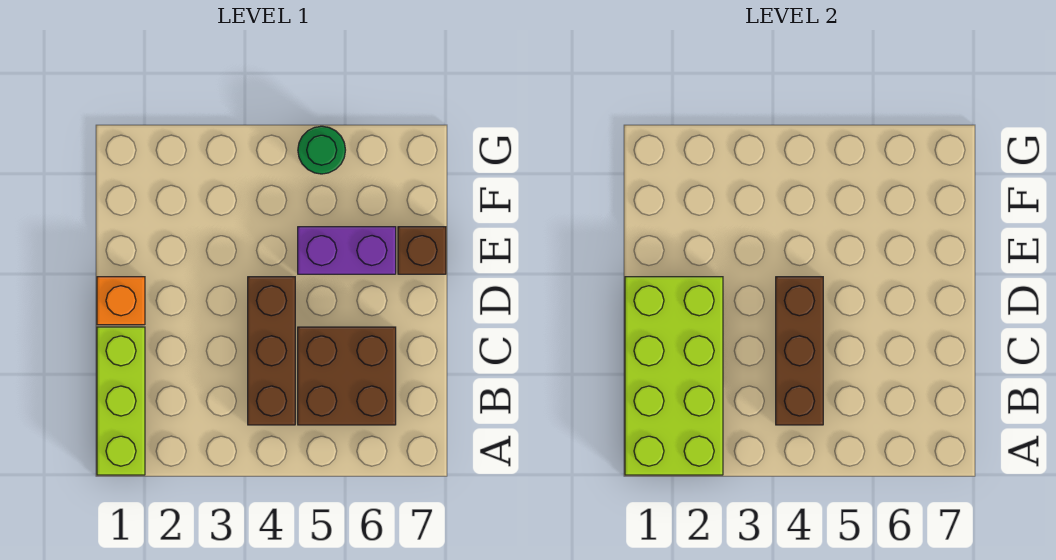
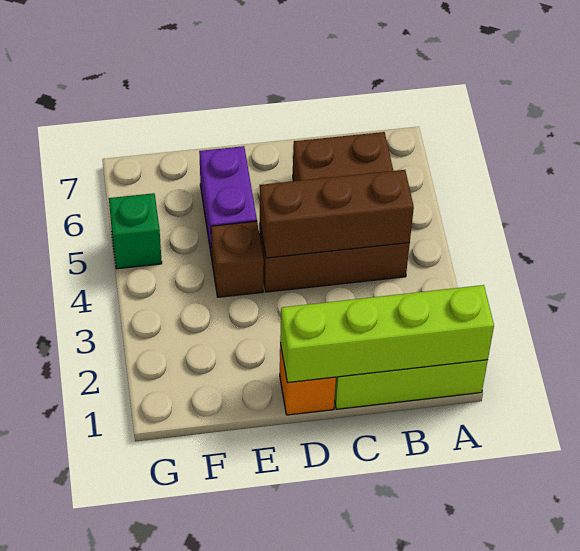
lime brick A1:D2 level 2 -> lime brick A1:D1 level 2
brown brick E7 level 1 -> brown brick E4 level 1
green round brick G5 level 1 -> green brick G5 level 1

